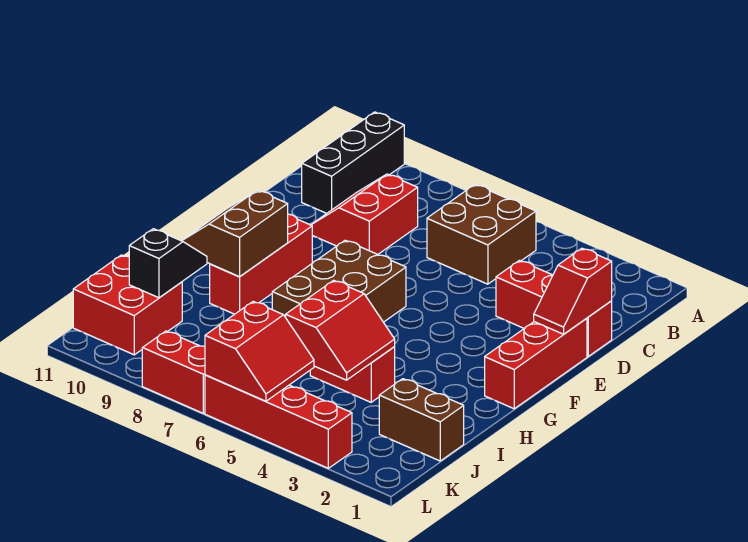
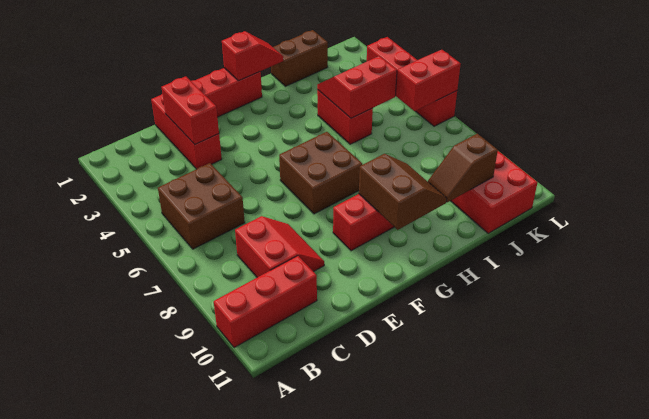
black brick A10:C10 level 1 -> red brick A10:C10 level 1
red slope C8:D9 level 1 top 8 -> red slope C8:D9 level 1 top C
red slope D1:E1 level 2 top D -> red slope G1:H1 level 2 top G
brown brick F6:H7 level 1 -> brown brick F6:G7 level 1
brown slope G9:H10 level 2 top 9 -> brown slope G9:H10 level 2 top G
black slope I10:J10 level 2 top J -> brown slope I10:J10 level 2 top J
brown brick J1:J2 level 1 -> brown brick I1:J1 level 1
red brick L7:L8 level 1 -> red brick D2:D3 level 2

